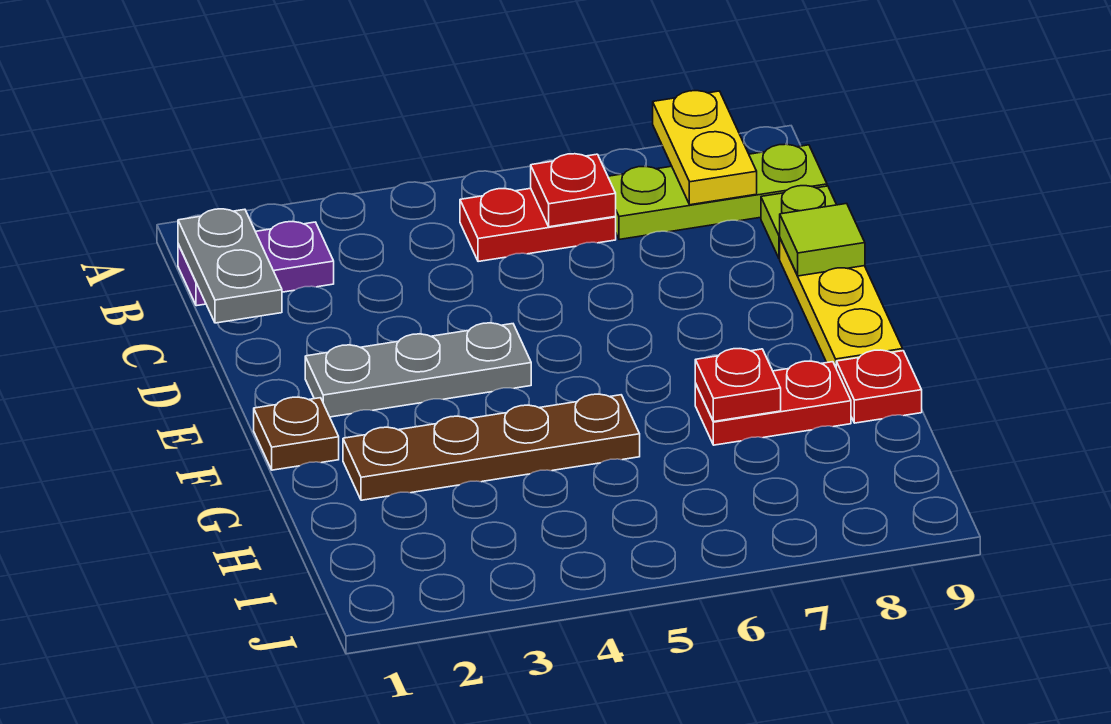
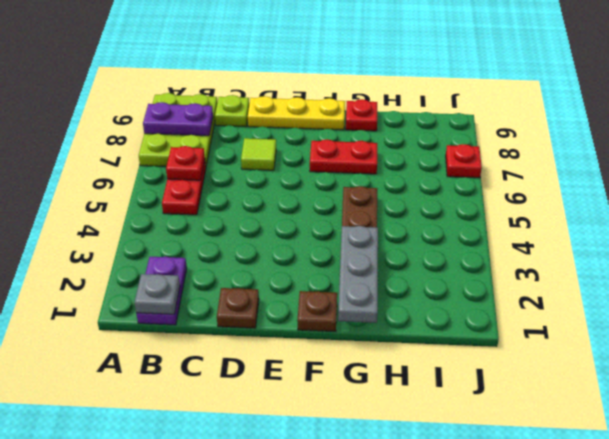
yellow plate A8:B8 level 2 -> purple plate A8:B8 level 2
grey plate B1:C1 level 2 -> grey plate B1 level 2
lime plate B7:B9 level 1 -> lime plate A7:B9 level 1
none -> brown plate D1 level 1
lime tile D9 level 2 -> lime tile D7 level 1
grey plate E2:E4 level 1 -> grey plate G1:G3 level 2
red plate G7:G8 level 1 -> red plate F7:G7 level 1
red plate G7 level 2 -> red plate J7 level 1

